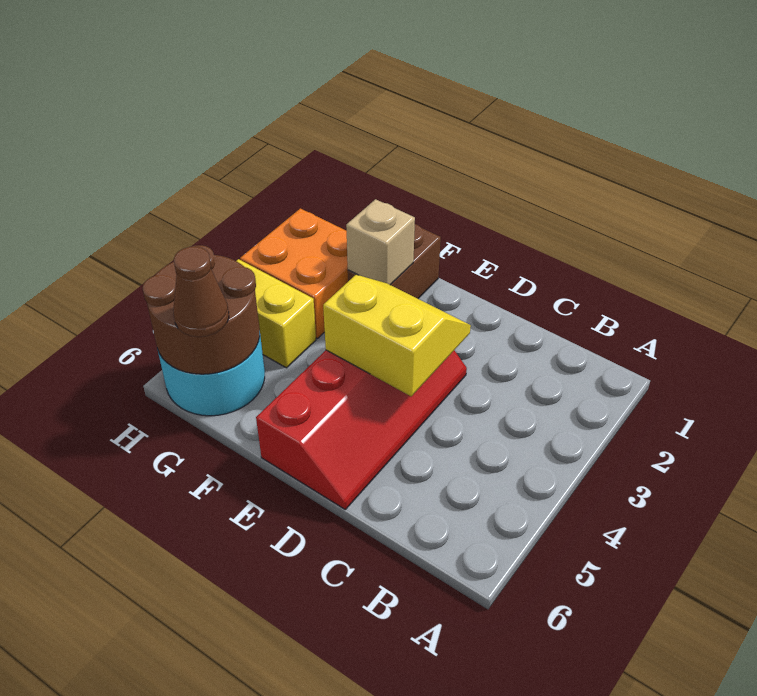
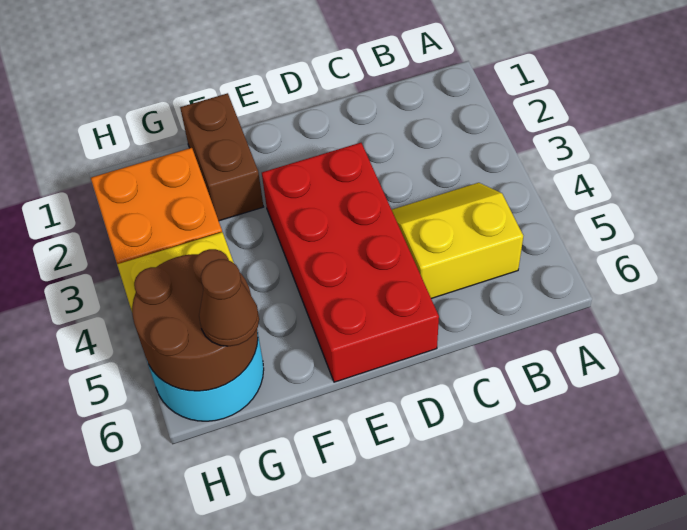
red slope D3:E6 level 1 top E -> red brick D3:E6 level 1
yellow slope D3:E4 level 2 top 4 -> yellow slope B4:C5 level 1 top 5
tan brick F2 level 2 -> none

